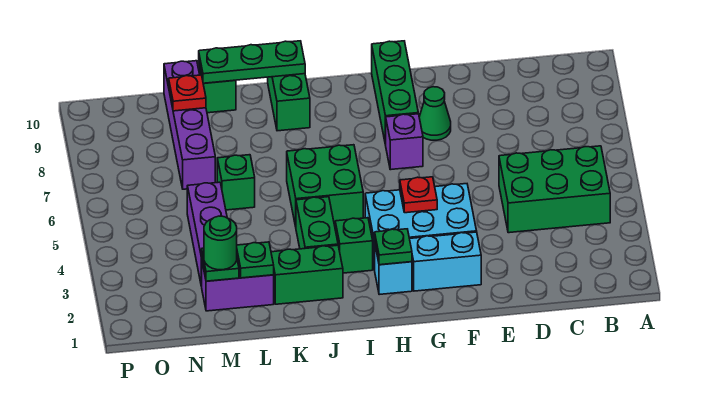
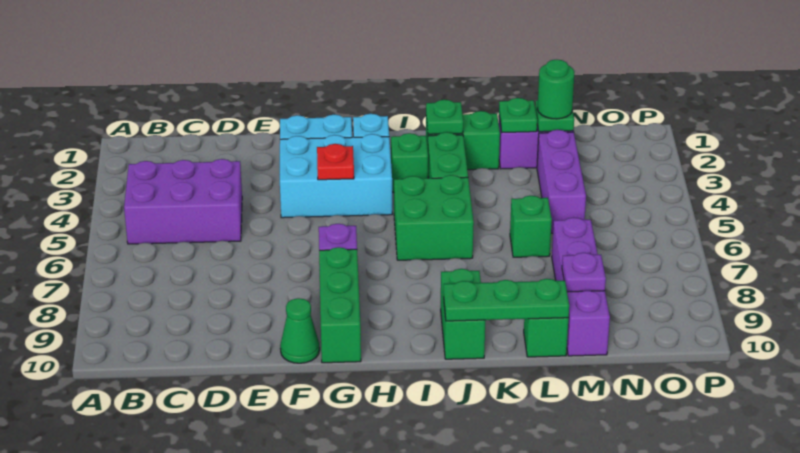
green brick B4:D5 level 1 -> purple brick B4:D5 level 1
green cone F8 level 1 -> green cone F10 level 1
green plate H2 level 2 -> green plate J2 level 2
red plate M9 level 2 -> purple plate M9 level 2

